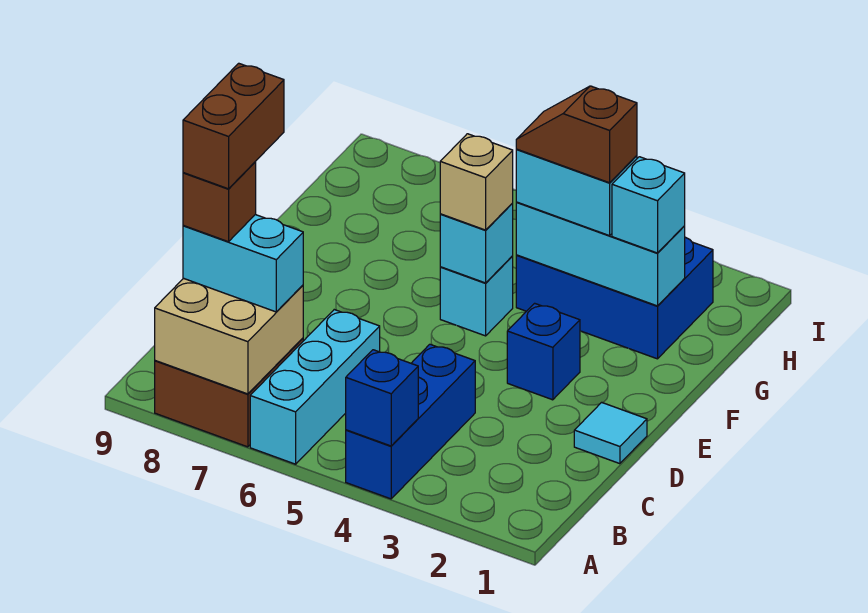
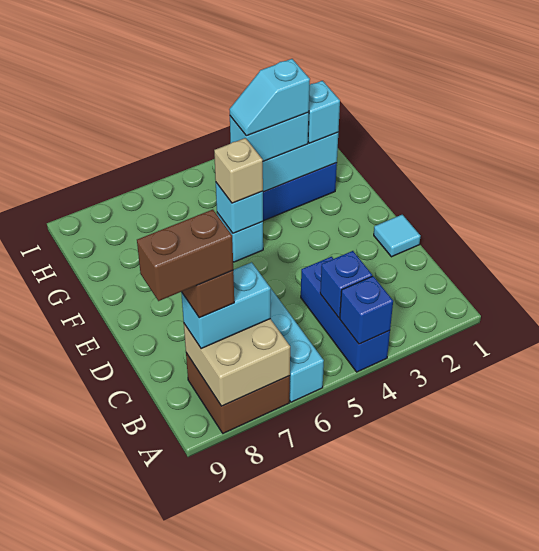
brown brick B8:C8 level 5 -> brown brick B8:B9 level 5
blue brick E3 level 1 -> blue brick B4 level 2
brown slope G3:G4 level 4 top 3 -> cyan slope G3:G4 level 4 top 3

